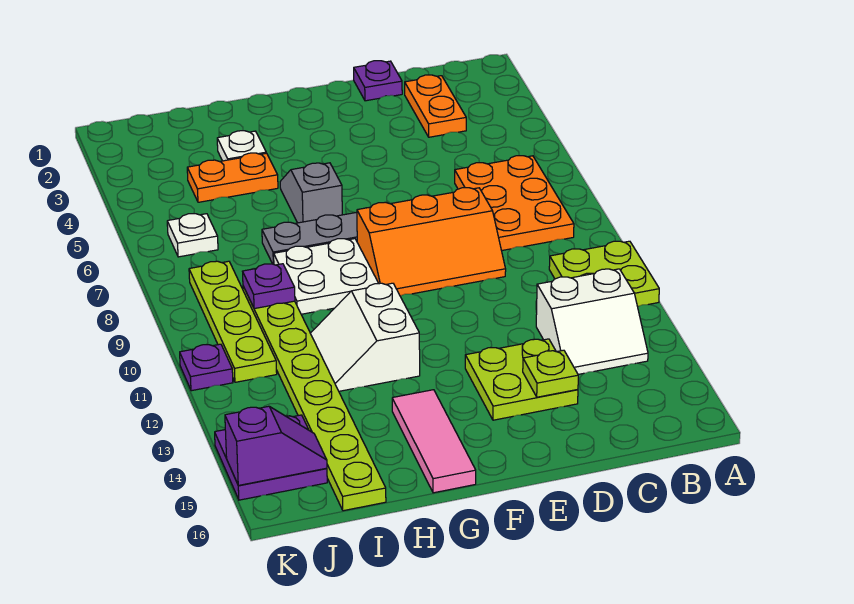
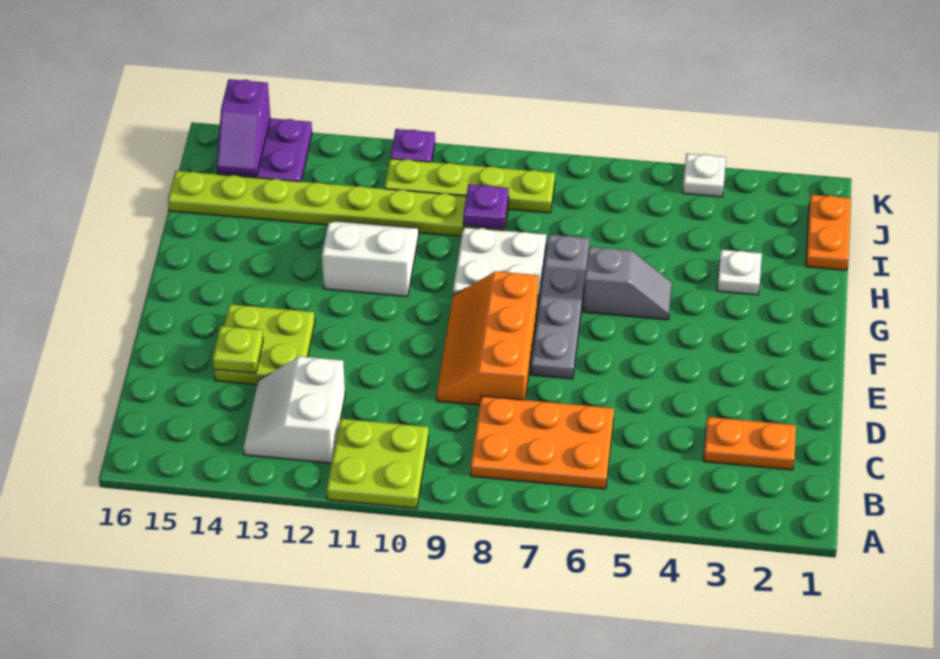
purple plate D1 level 1 -> none
pink tile G14:G16 level 1 -> none
orange plate H4:I4 level 1 -> orange plate I1:J1 level 1
white plate J6 level 1 -> white plate K4 level 1

